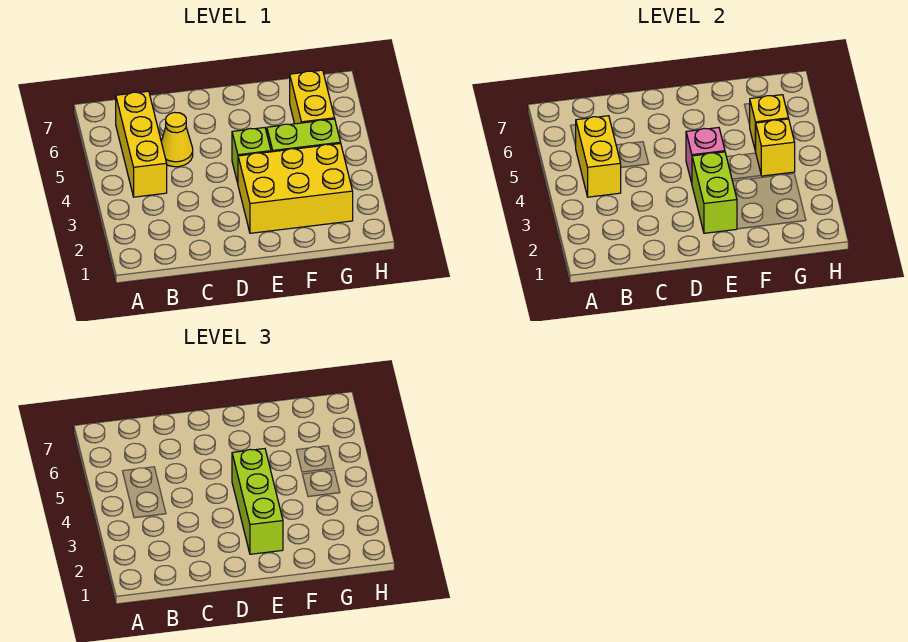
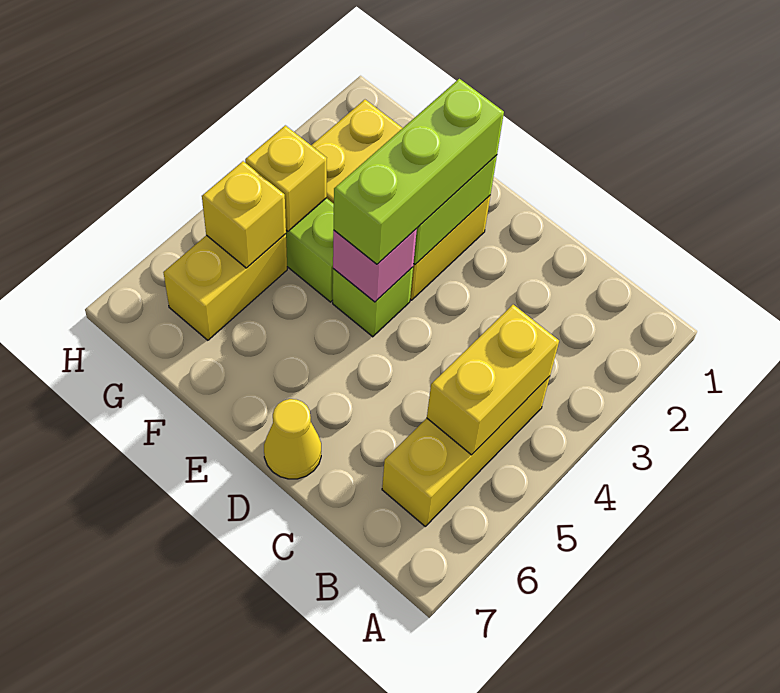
yellow cone C5 level 1 -> yellow cone D7 level 1

